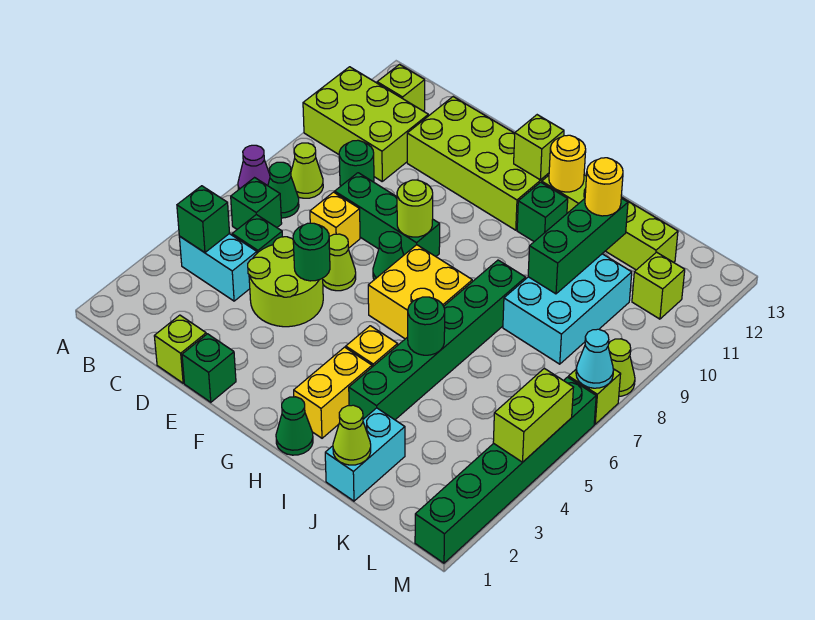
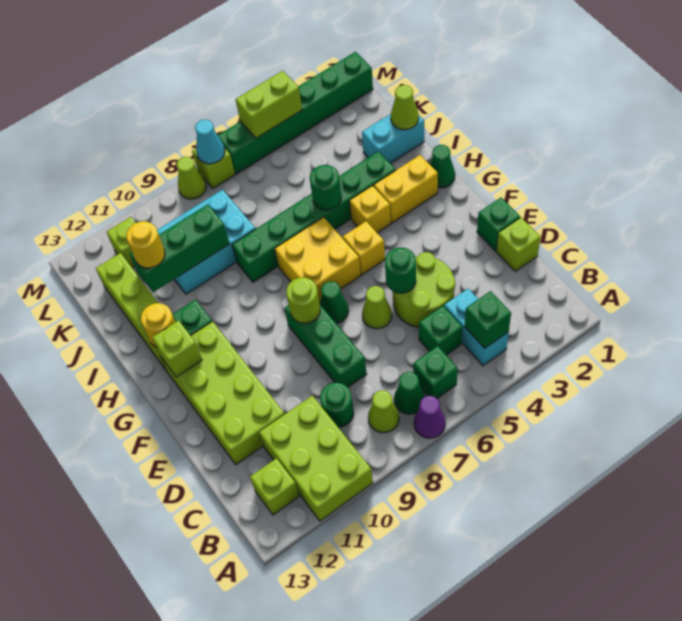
yellow brick D7 level 1 -> yellow brick G5 level 1

